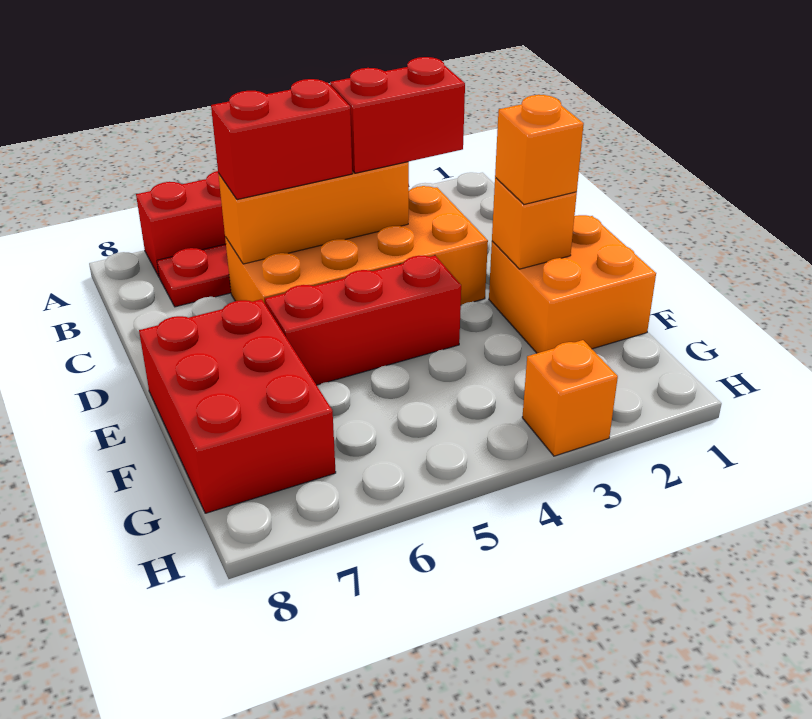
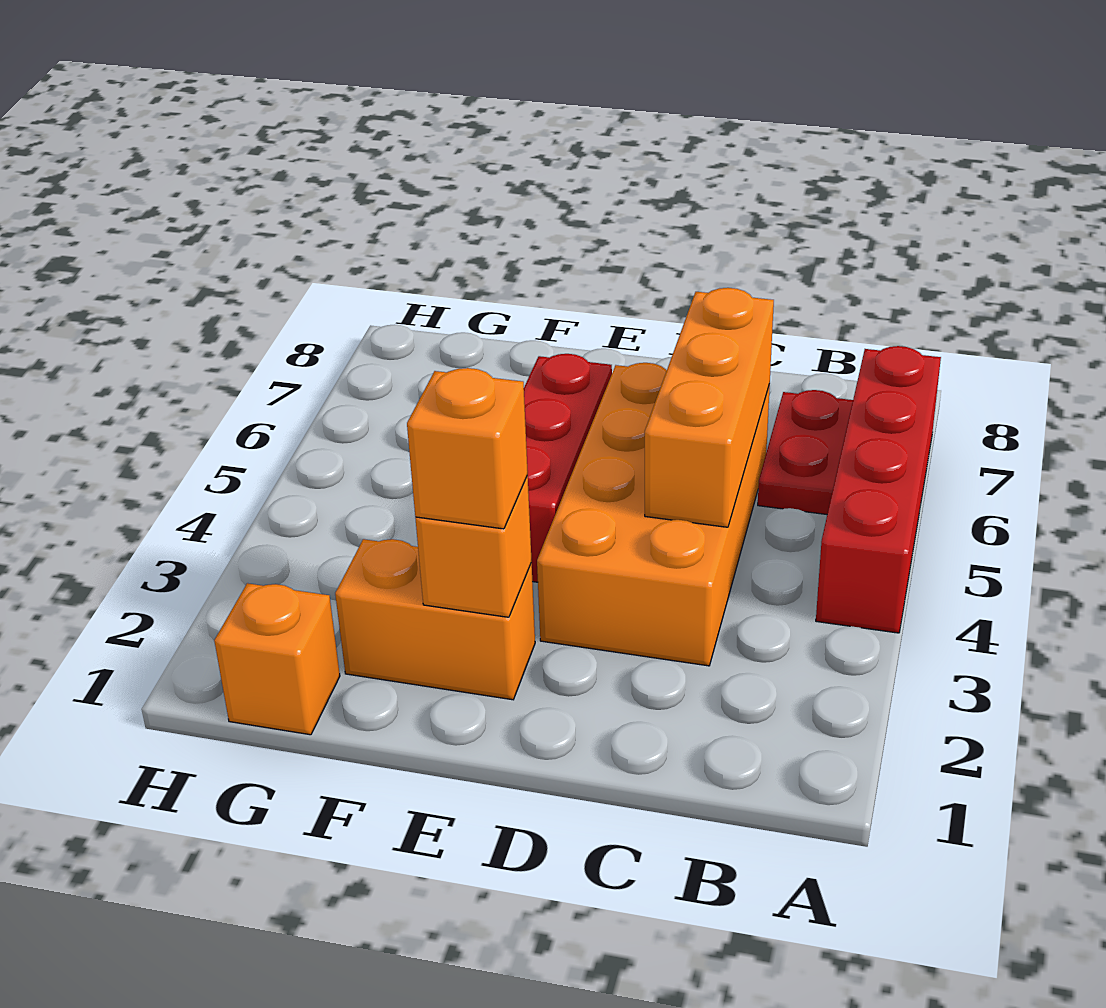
red brick C3:C4 level 3 -> none
red brick C5:C6 level 3 -> none
orange brick E1:F2 level 1 -> orange brick E2:F2 level 1
red brick E7:G8 level 1 -> none
orange brick H3 level 1 -> orange brick G1 level 1

